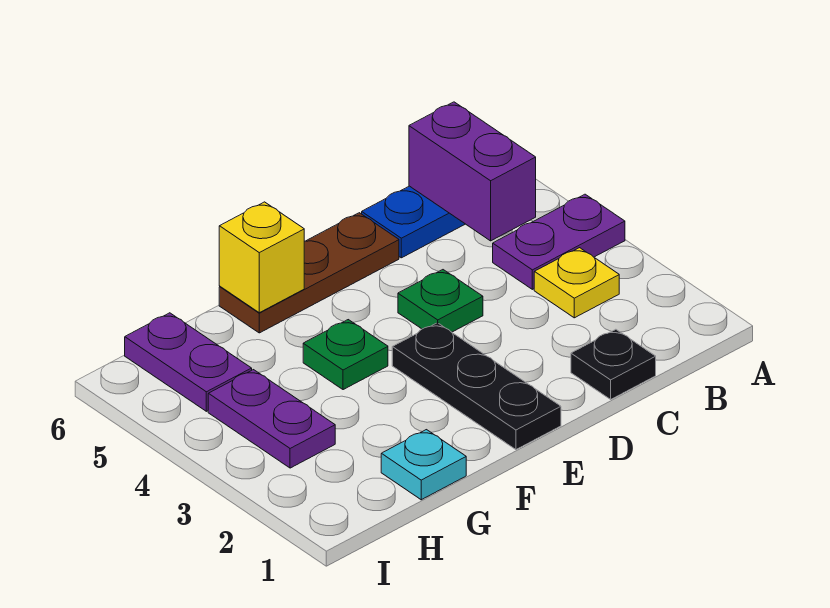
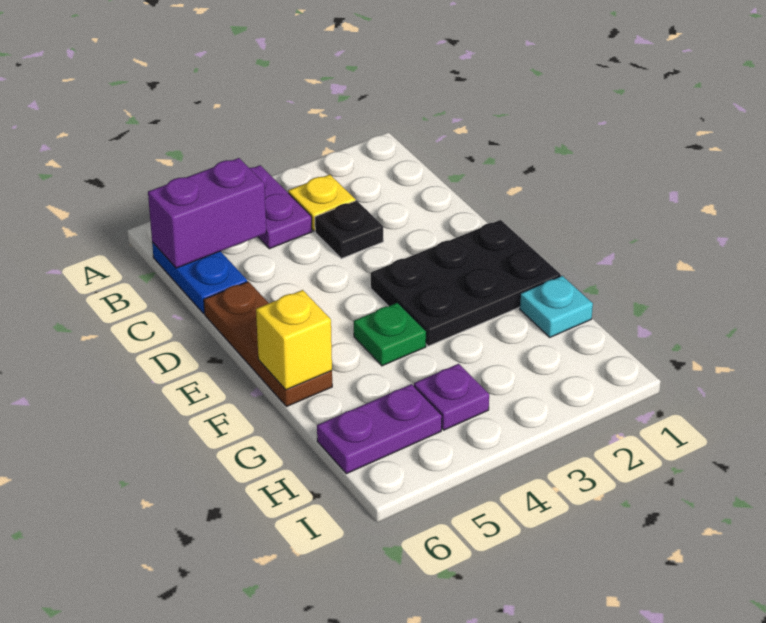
black plate C1 level 1 -> black plate C3 level 1
green plate D4 level 1 -> none
black plate E1:E3 level 1 -> black plate E1:F3 level 1
purple plate H3:H4 level 1 -> purple plate H4 level 1

